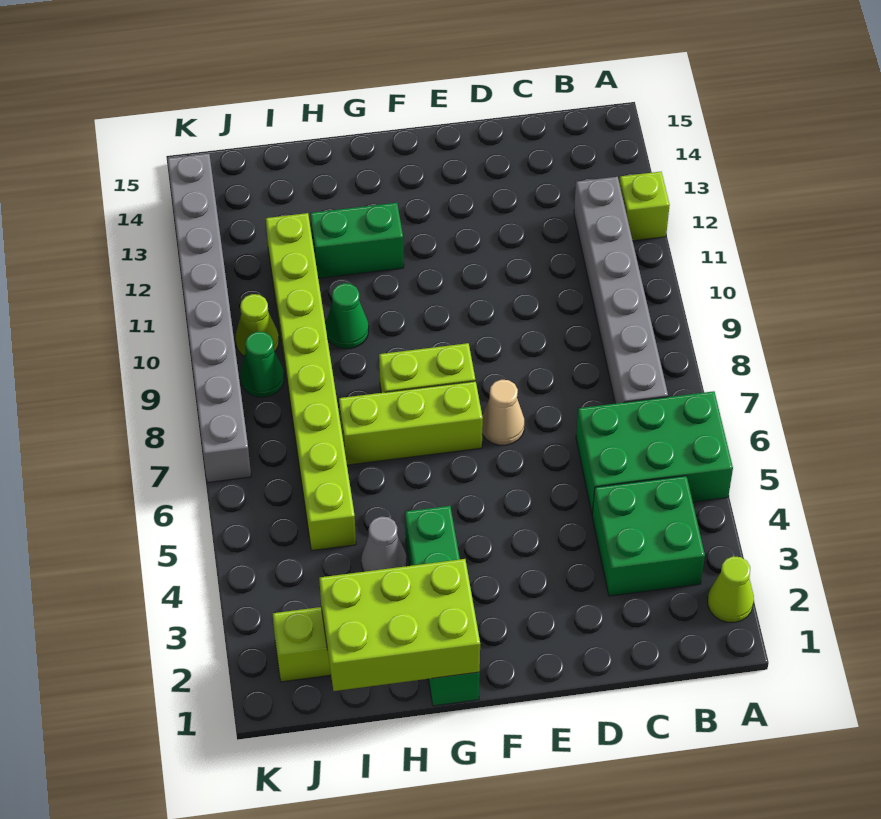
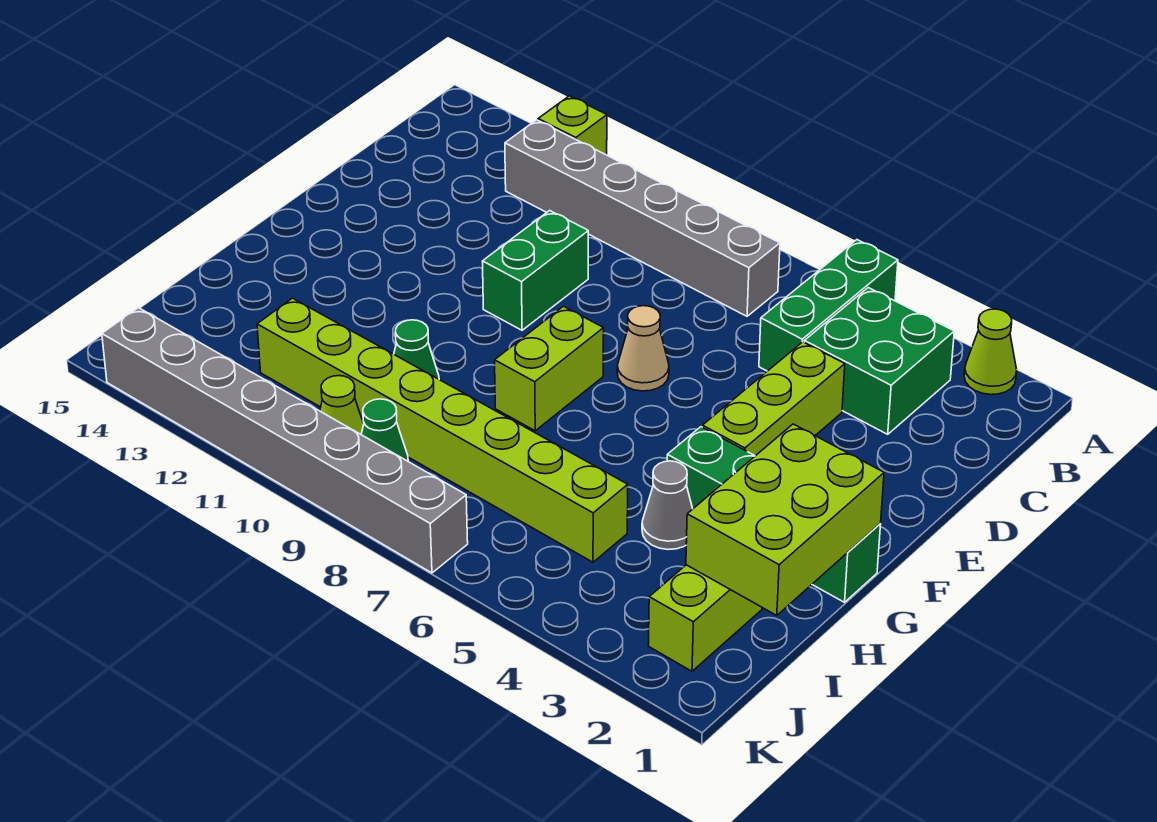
green brick A5:C6 level 1 -> green brick A5:C5 level 1
lime brick F7:H7 level 1 -> lime brick D4:F4 level 1
green brick G12:H12 level 1 -> green brick D10:E10 level 1

